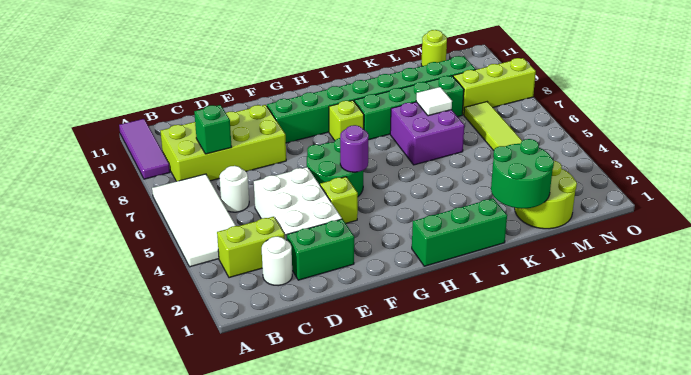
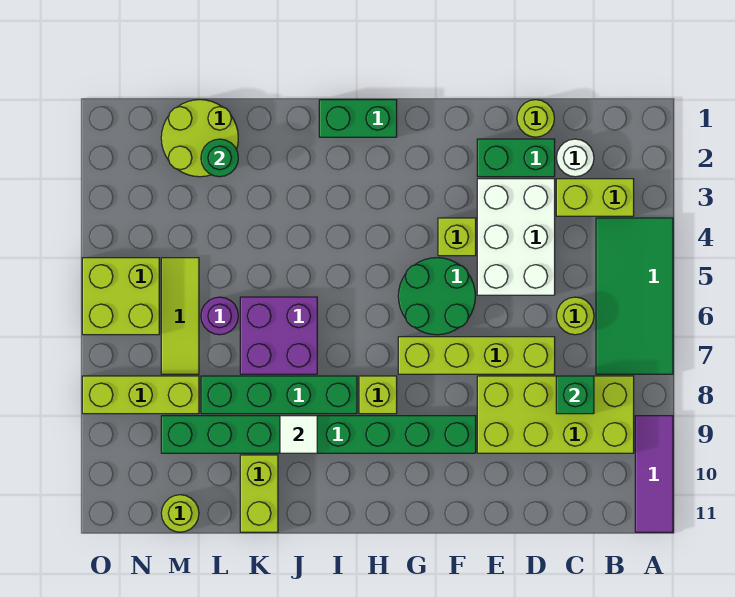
white tile A4:B7 level 1 -> green tile A4:B7 level 1
white round brick C6 level 1 -> lime round brick C6 level 1
none -> lime round brick D1 level 1
none -> lime brick D7:G7 level 1
purple round brick G5 level 2 -> purple round brick L6 level 1
green brick H1:J1 level 1 -> green brick H1:I1 level 1
green round brick K1:L2 level 2 -> green round brick L2 level 2
white tile K7 level 2 -> white tile J9 level 2
none -> lime brick K10:K11 level 1
none -> lime brick N5:O6 level 1

